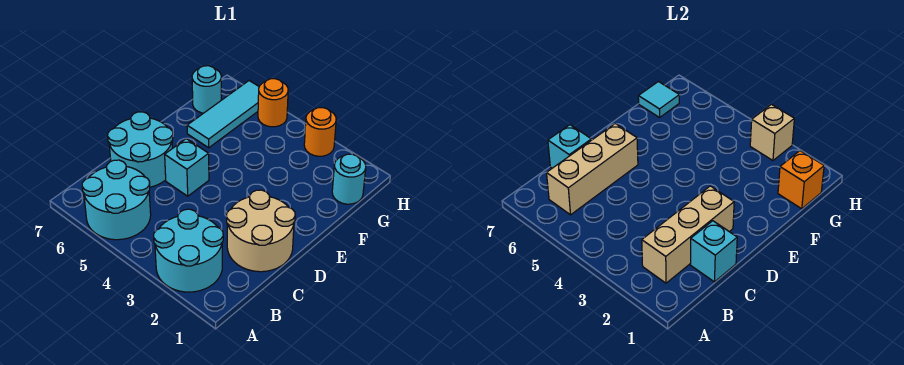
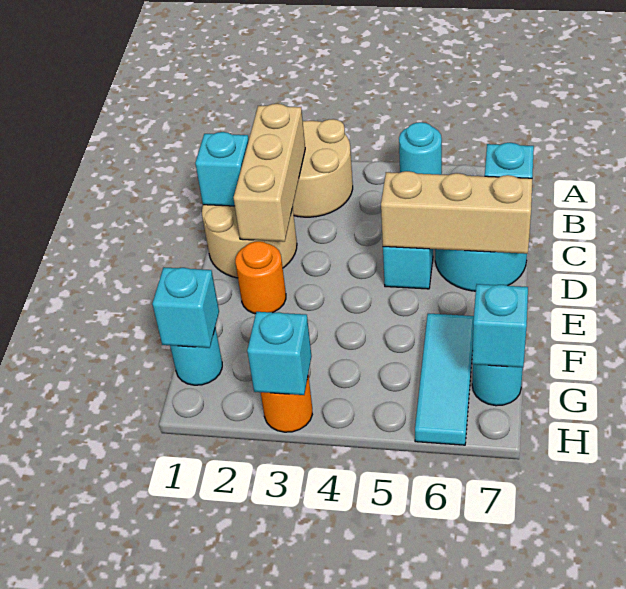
cyan round brick A2:B3 level 1 -> tan round brick A2:B3 level 1
cyan round brick A5:B6 level 1 -> cyan round brick A5 level 1
tan brick B6:D6 level 2 -> tan brick D5:D7 level 2
orange brick G1 level 2 -> cyan brick G1 level 2
cyan tile G7 level 2 -> cyan brick G7 level 2
tan brick H3 level 2 -> cyan brick H3 level 2
orange round brick H5 level 1 -> orange round brick E2 level 1

